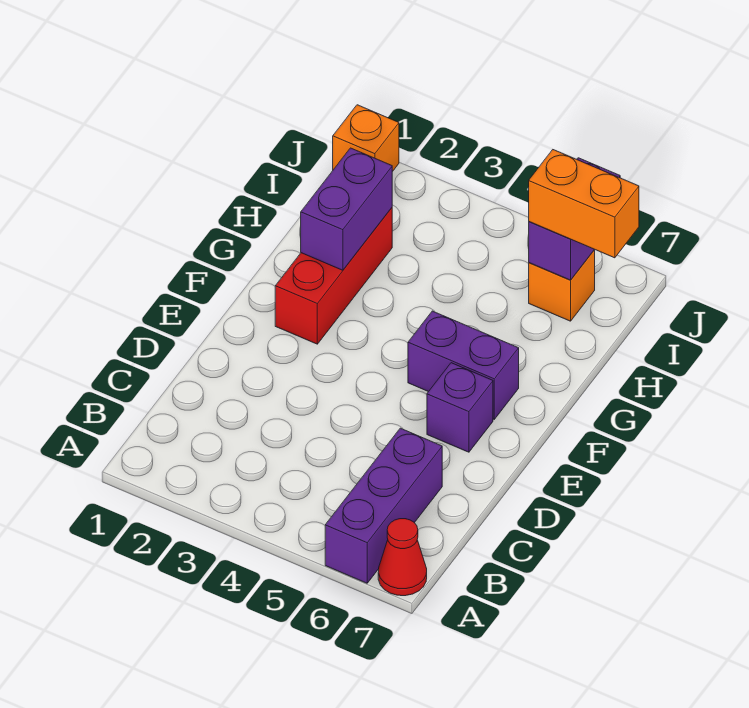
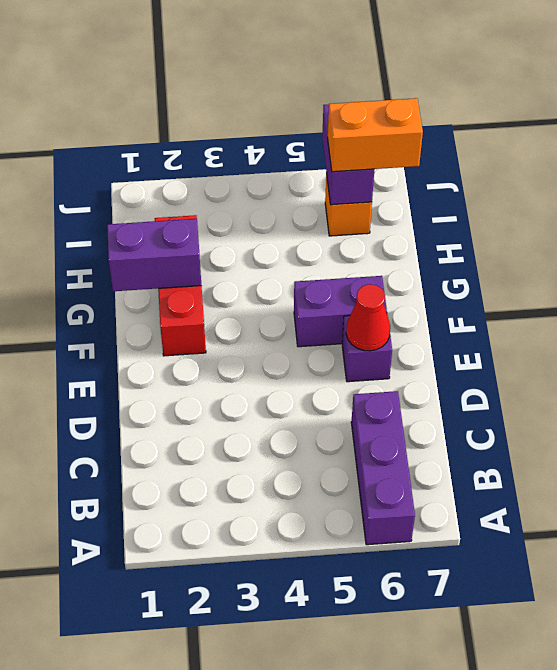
red cone A7 level 1 -> red cone E6 level 2
purple brick G2:H2 level 2 -> purple brick G1:G2 level 2
orange brick J1 level 1 -> none

